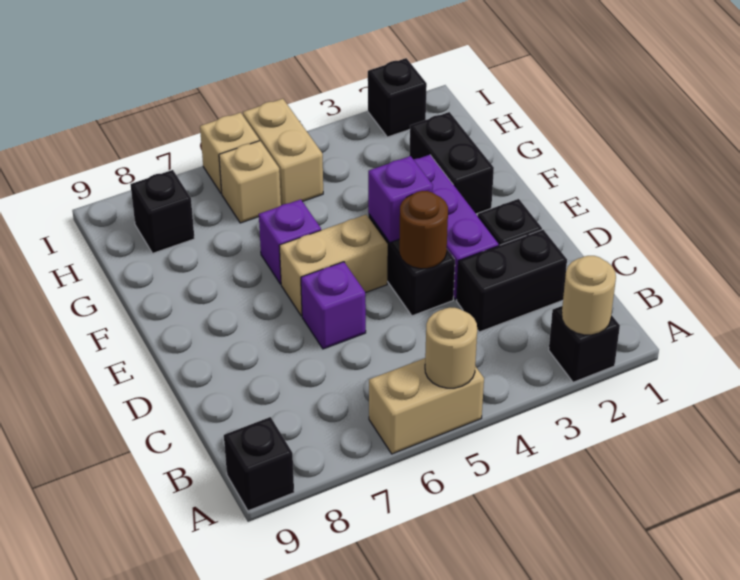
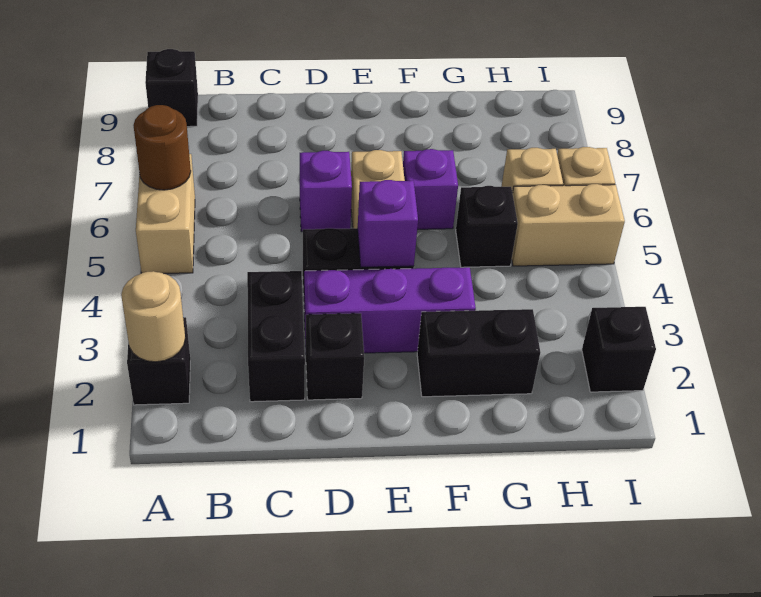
tan round brick A5 level 2 -> none
brown round brick D4 level 2 -> brown round brick A6 level 2
black brick H8 level 1 -> black brick G5 level 1

